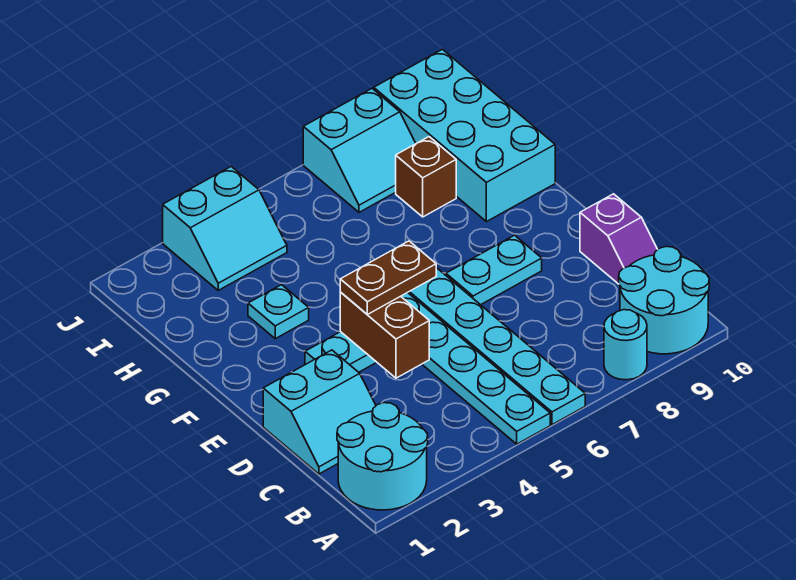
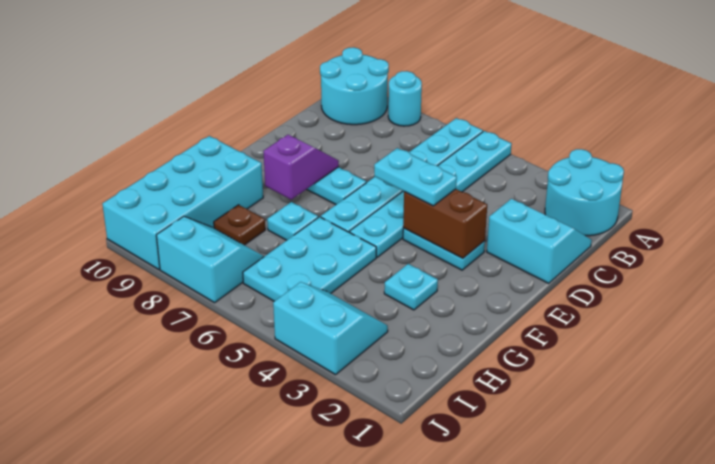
purple slope C10:D10 level 1 top D -> purple slope E8:F8 level 2 top F
brown brick D4:E4 level 2 -> brown brick E3:E4 level 2
brown plate E4:E5 level 3 -> cyan plate E4:E5 level 3
none -> cyan plate G5:I6 level 1
none -> cyan plate G7 level 1
brown brick H8 level 1 -> brown plate H8 level 1

